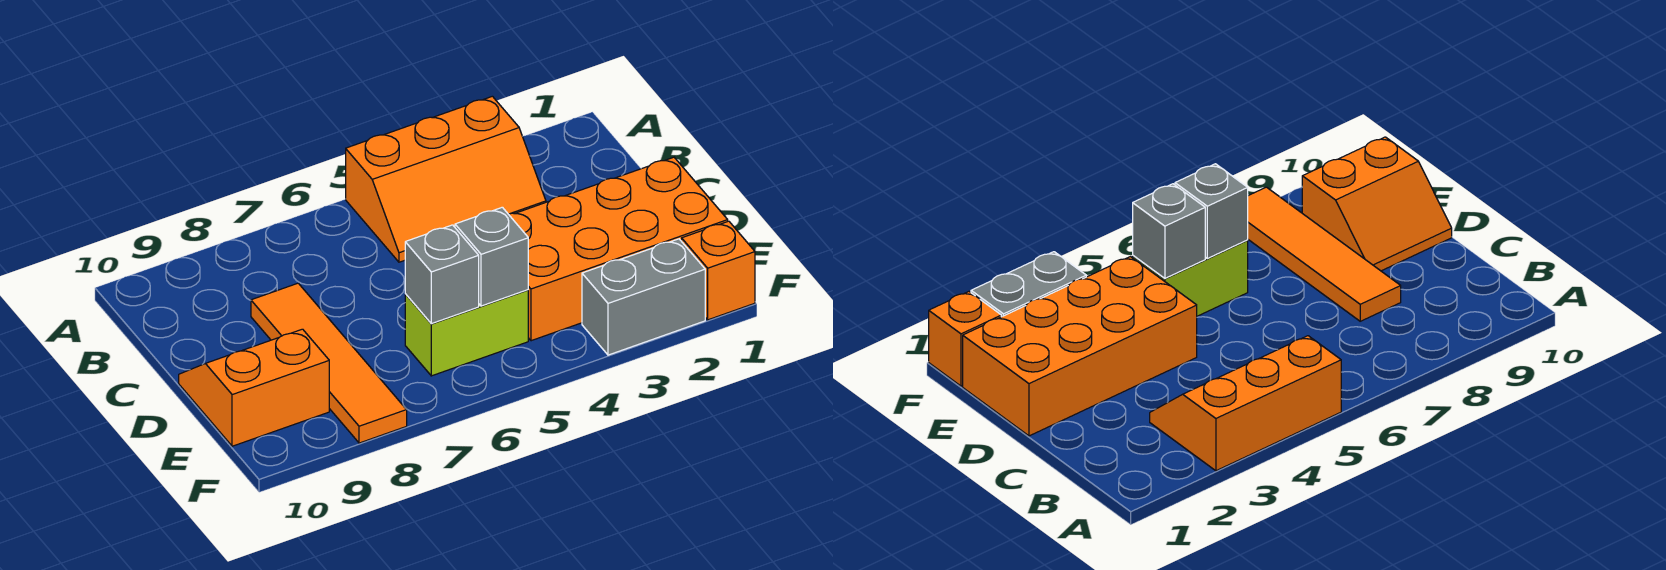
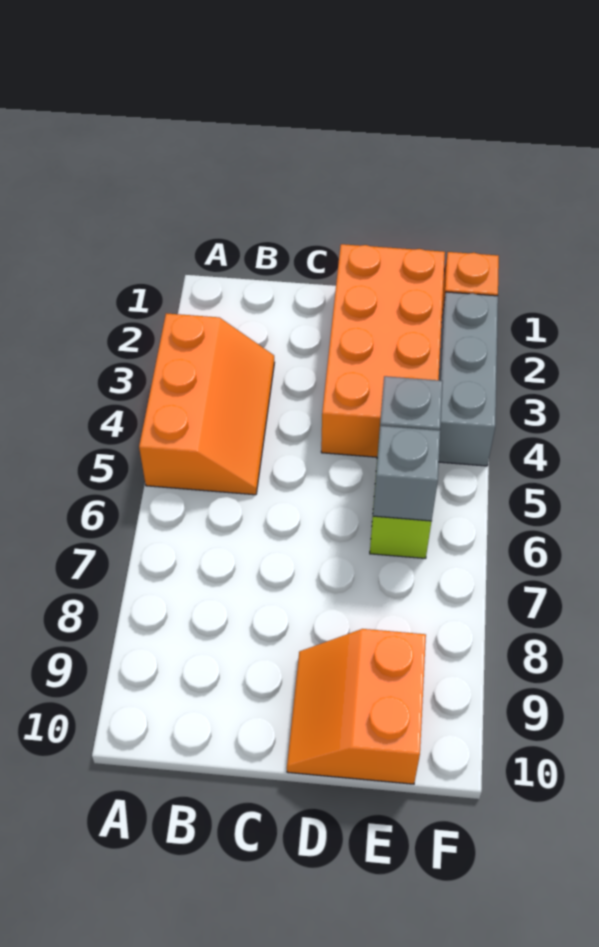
orange tile C8:F8 level 1 -> none
grey brick F2:F3 level 1 -> grey brick F2:F4 level 1

